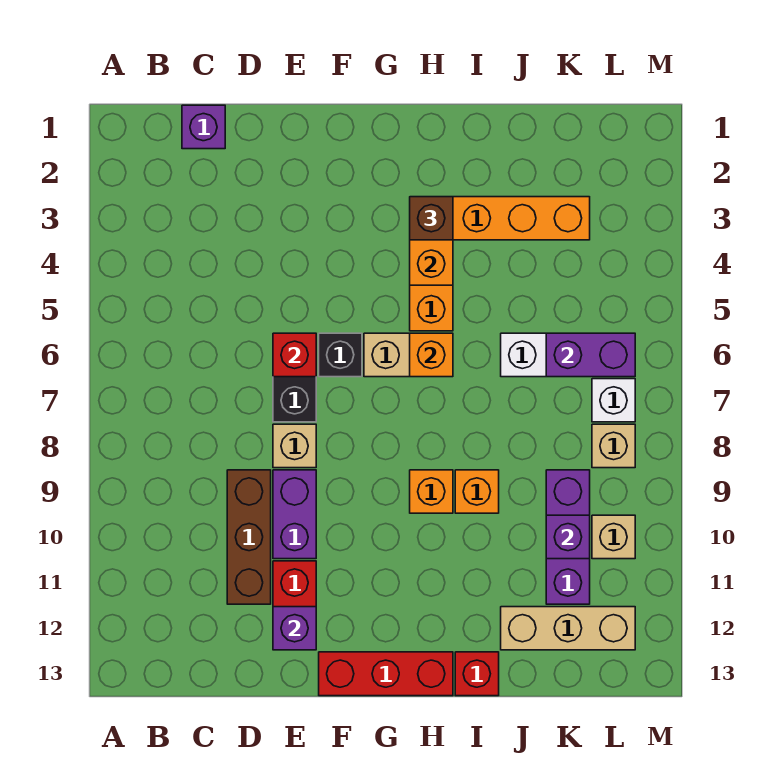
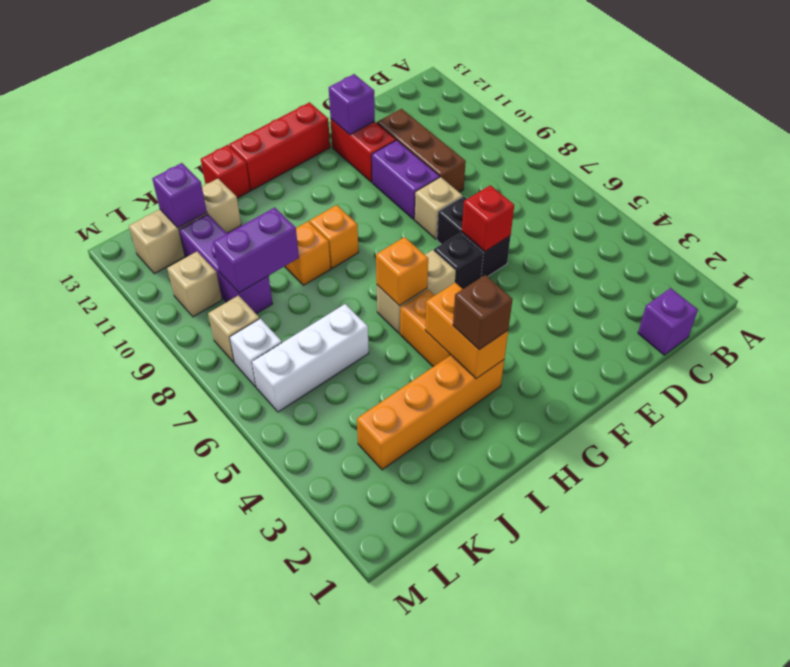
purple brick K6:L6 level 2 -> purple brick J9:K9 level 2
purple brick K10 level 2 -> purple brick K12 level 2

